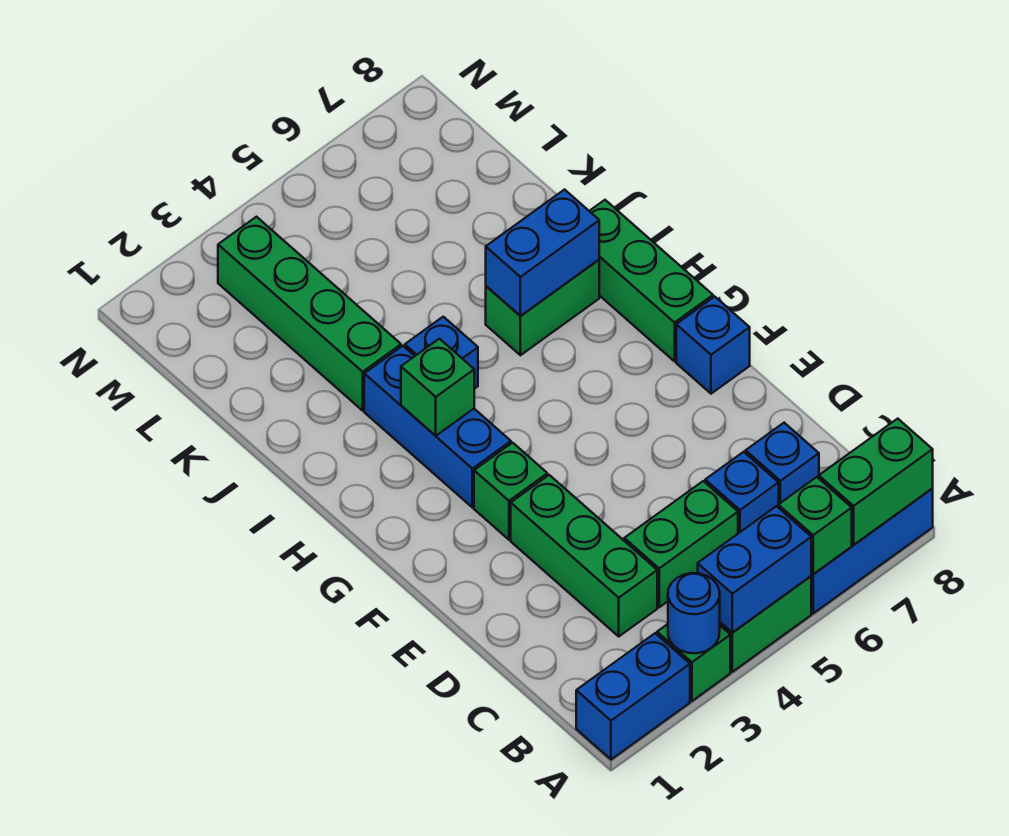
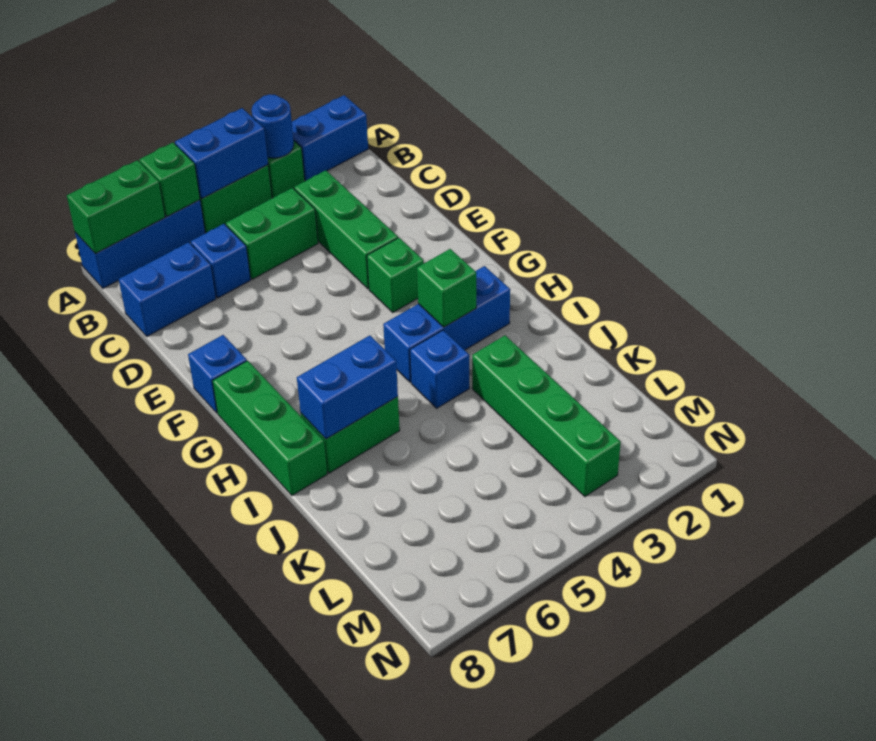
blue brick C7 level 1 -> blue brick C7:C8 level 1
blue brick G3:I3 level 1 -> blue brick H2:H4 level 1

